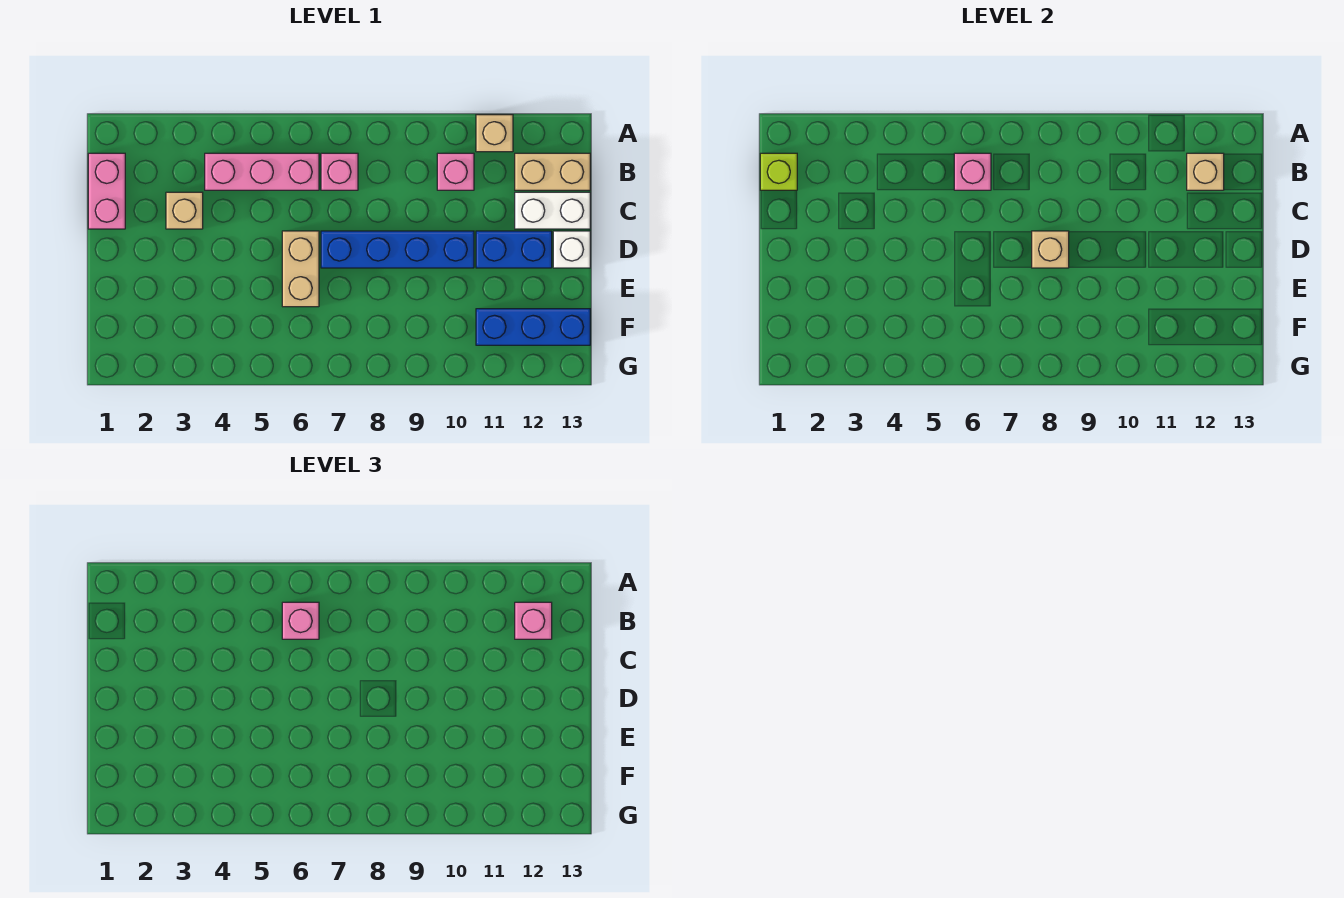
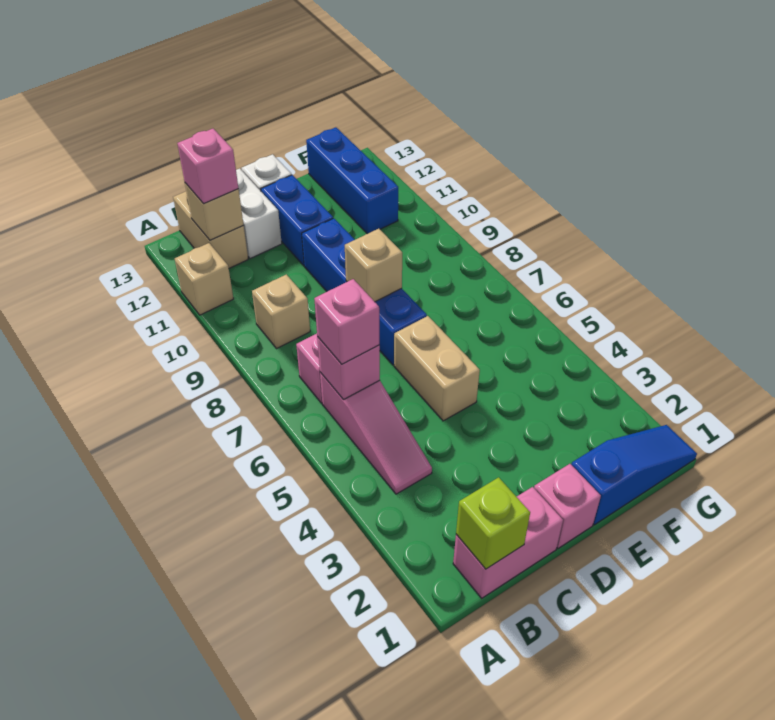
pink brick B4:B6 level 1 -> pink slope B4:B6 level 1 top 6
pink brick B10 level 1 -> pink brick D1 level 1
tan brick C3 level 1 -> tan brick B9 level 1
tan brick D6:E6 level 1 -> tan brick D5:D6 level 1
none -> blue slope E1:G1 level 1 top E

